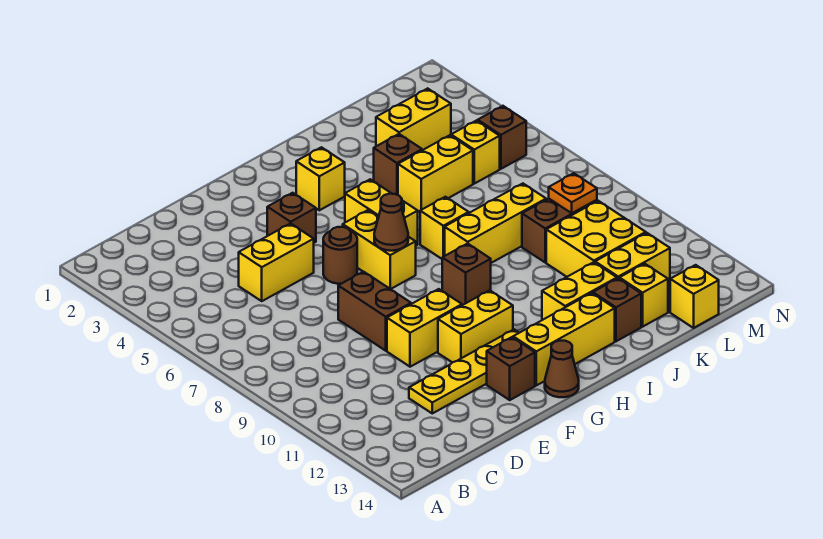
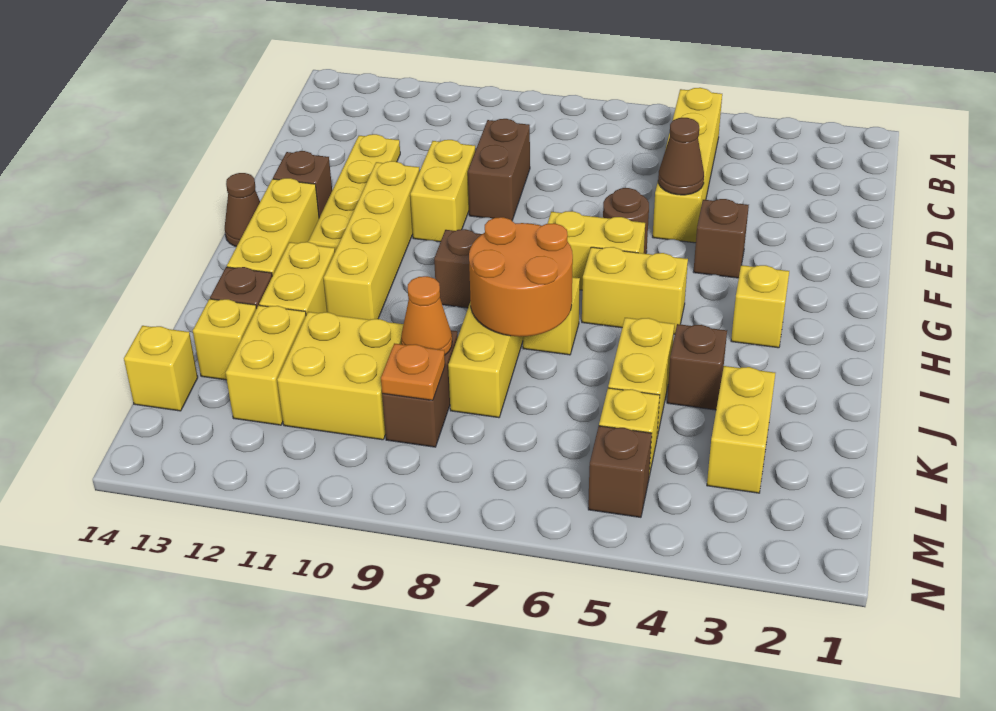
yellow brick D5:E5 level 1 -> yellow brick B5:E5 level 1
brown brick E8:E9 level 1 -> brown brick D9:E9 level 1
yellow brick F11:G11 level 1 -> yellow brick F11:I11 level 1
brown cone G7 level 2 -> brown cone E5 level 2
none -> orange round brick I7:J8 level 2
none -> orange cone K9 level 2

